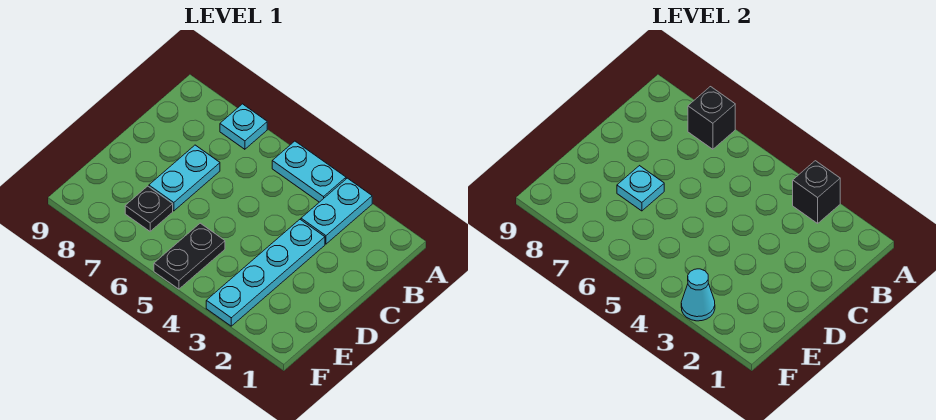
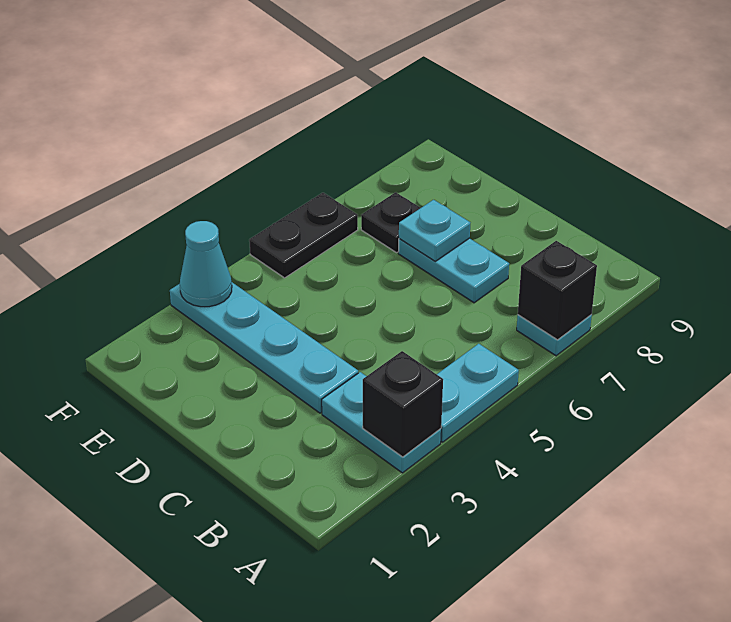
black plate E5:F5 level 1 -> black plate F5:F6 level 1

